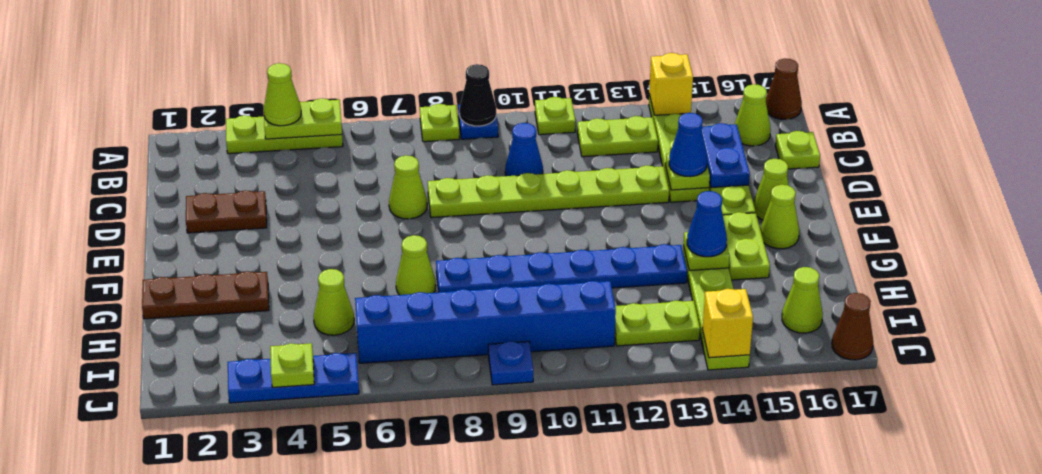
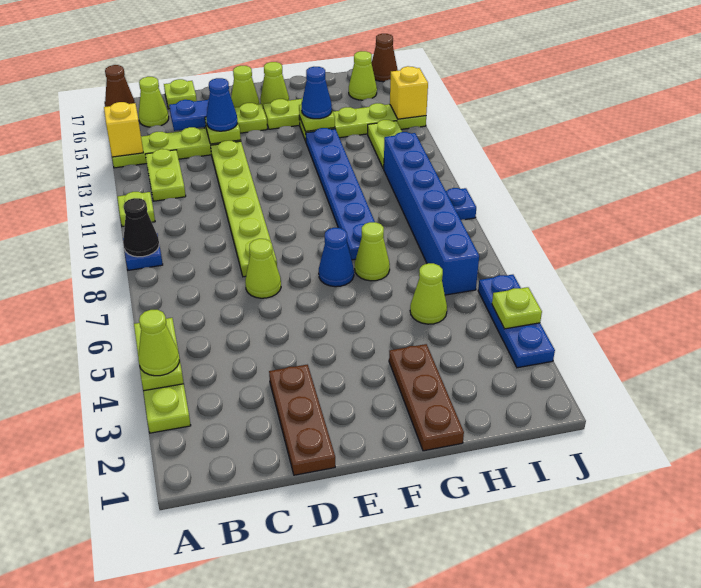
lime plate A8 level 1 -> none
blue cone C10 level 1 -> blue cone F7 level 1
brown plate D2:D3 level 1 -> brown plate D1:D3 level 1

